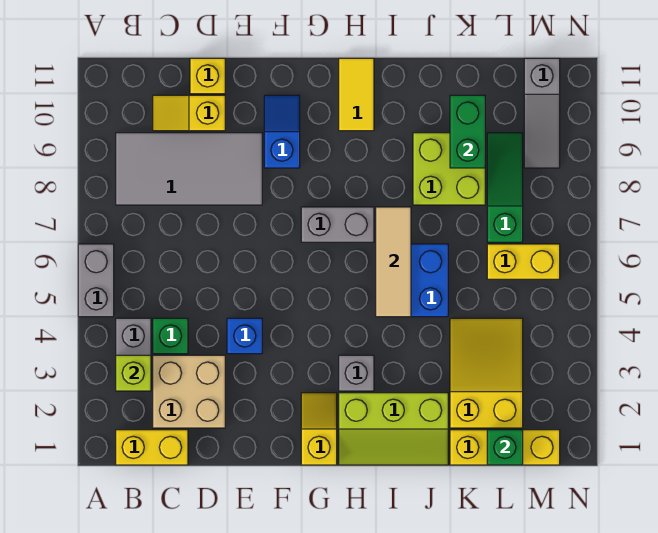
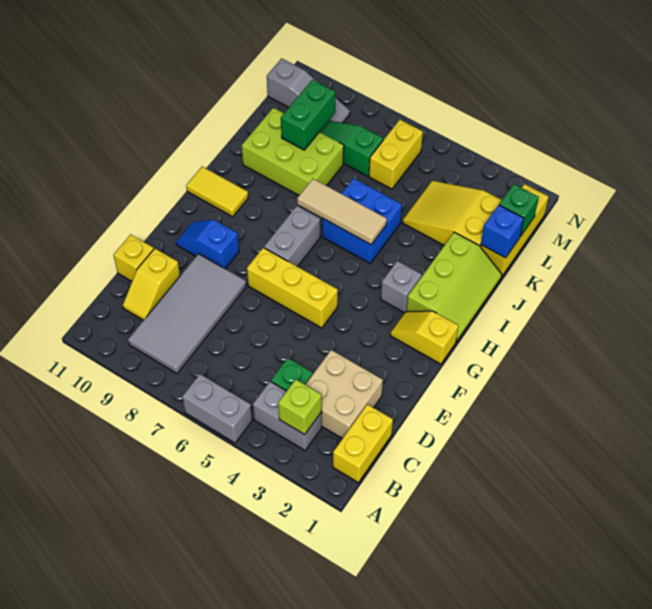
blue brick E4 level 1 -> blue brick K1 level 2
none -> yellow brick F5:F7 level 1
lime brick J8:K9 level 1 -> lime brick J8:K10 level 1
green brick K9:K10 level 2 -> green brick K9:L9 level 2

